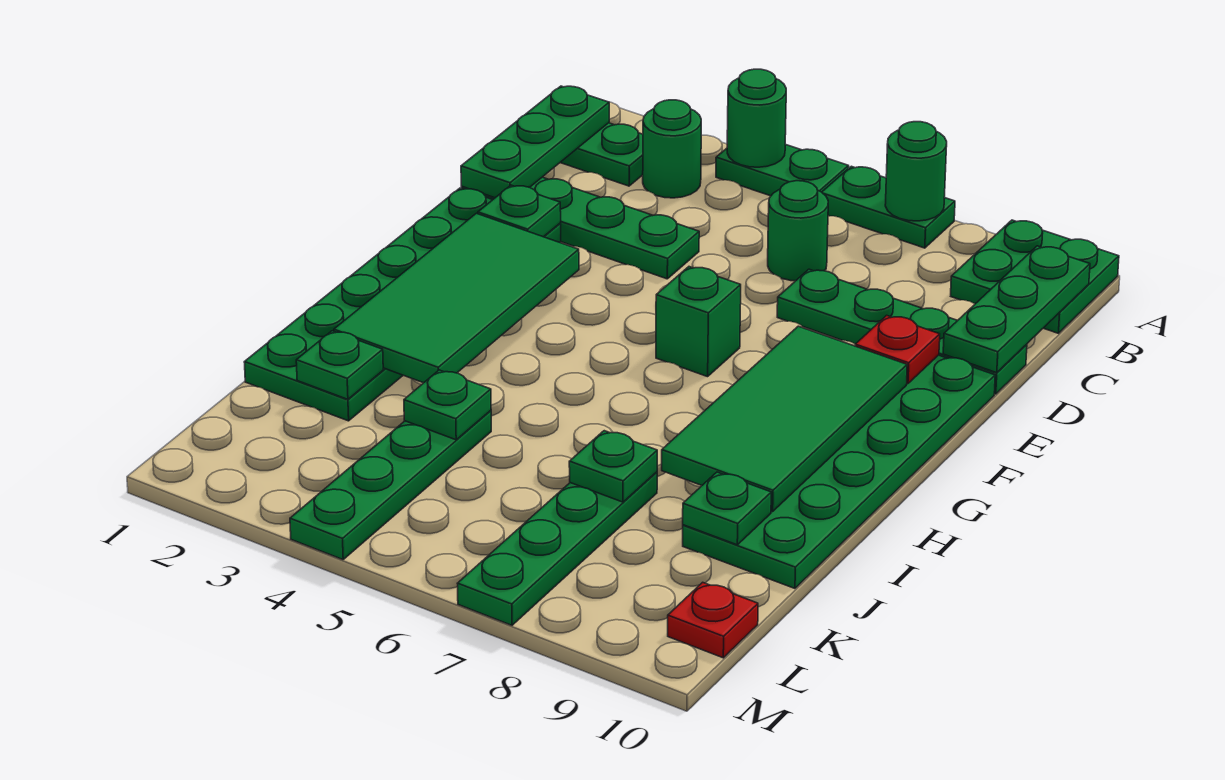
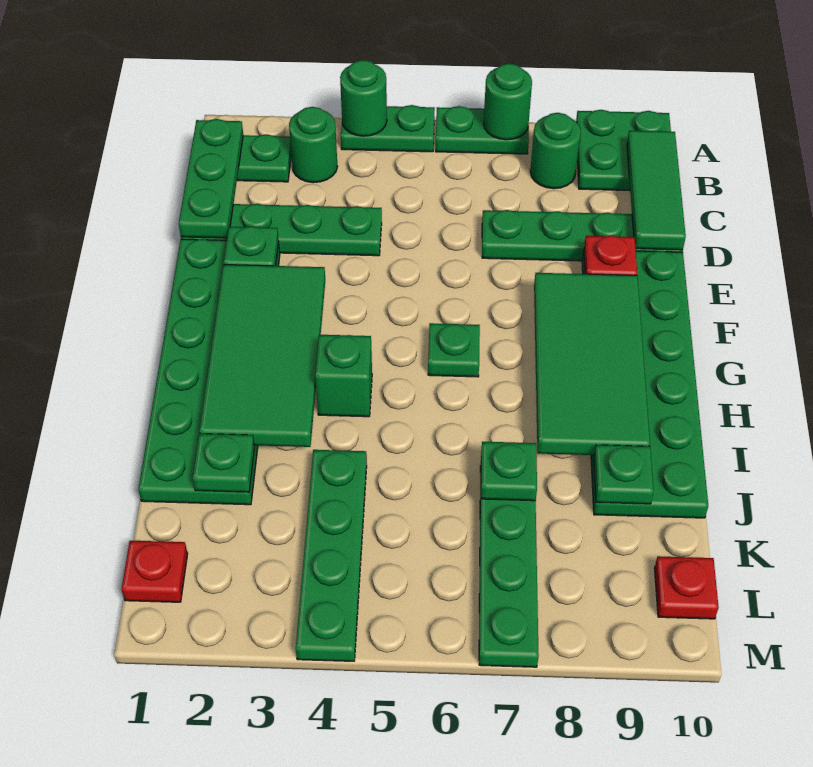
green plate B10:D10 level 2 -> green tile B10:D10 level 2
green round brick C6 level 1 -> green round brick B8 level 1
green brick F6 level 1 -> green brick H4 level 1
green plate J4 level 2 -> green plate G6 level 1
none -> red plate L1 level 1

